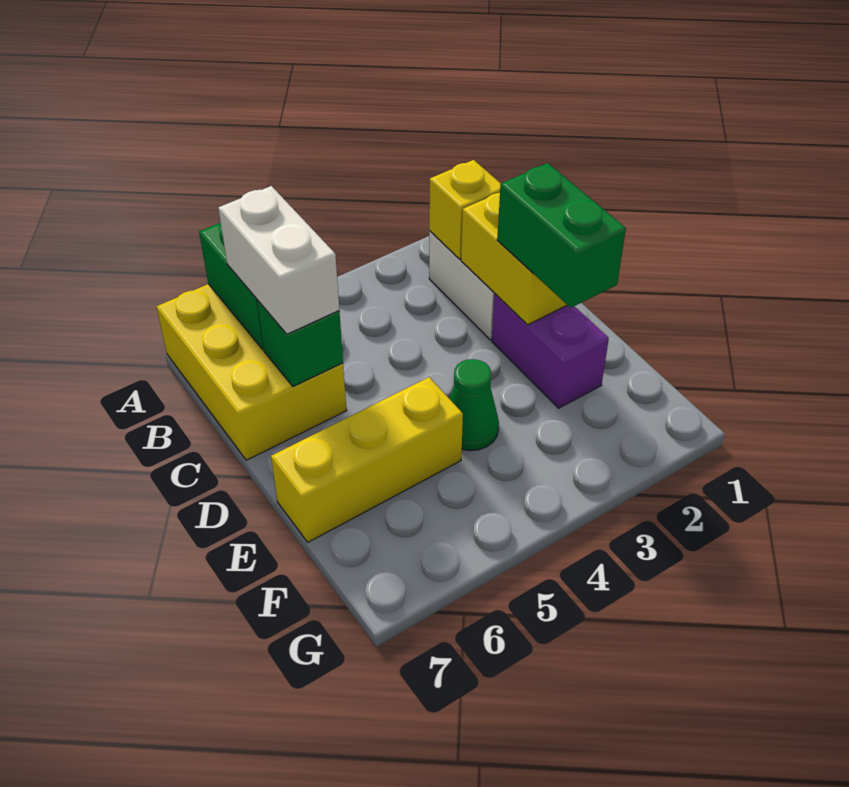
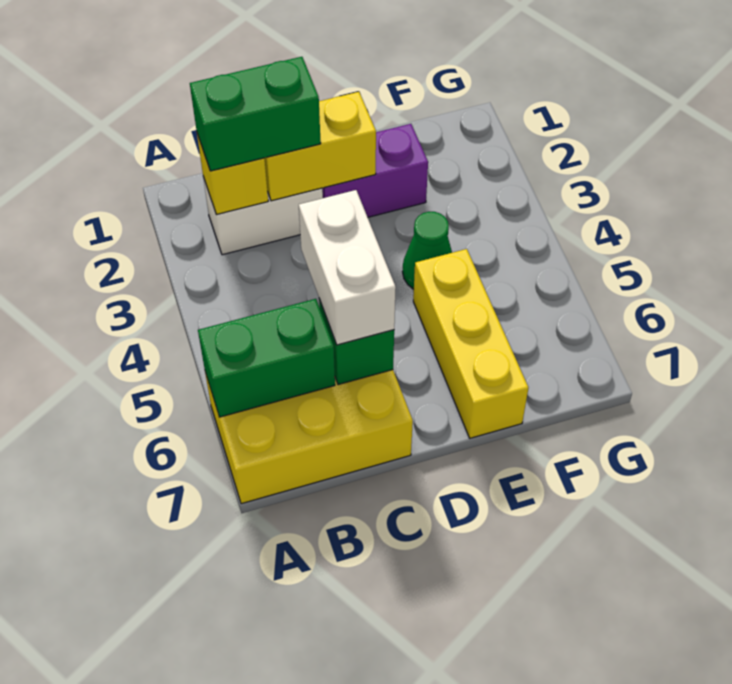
white brick B6:C6 level 3 -> white brick C5:C6 level 3
green brick D2:E2 level 3 -> green brick B2:C2 level 3

